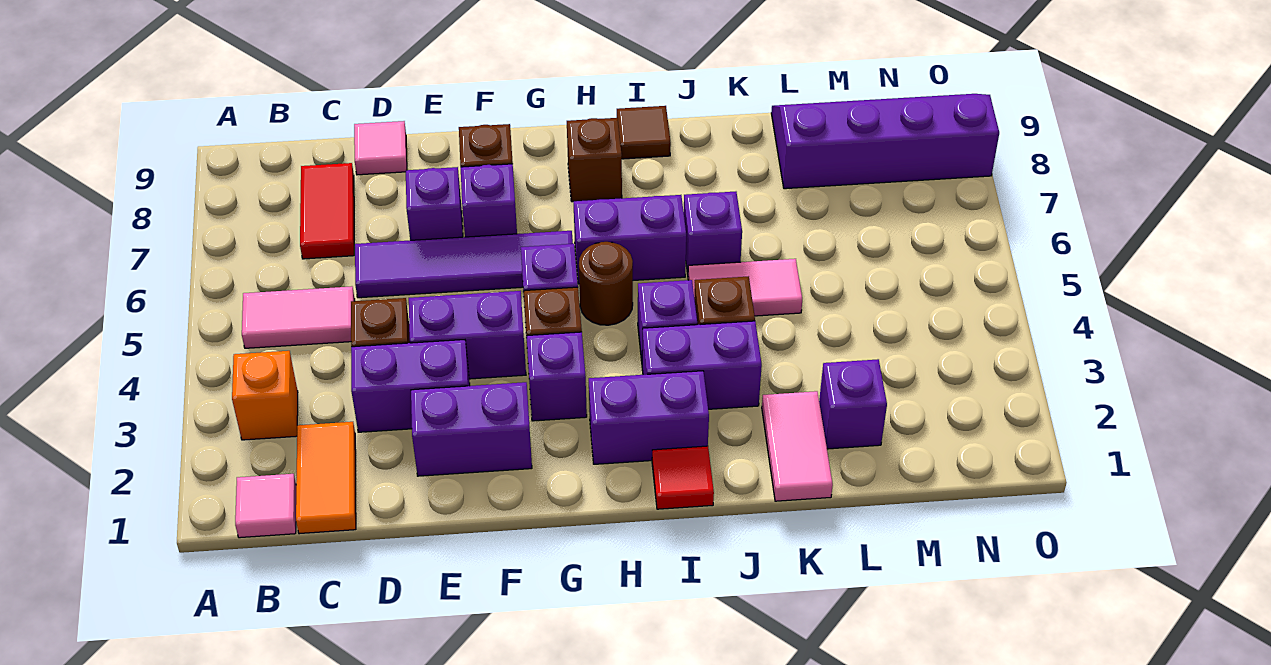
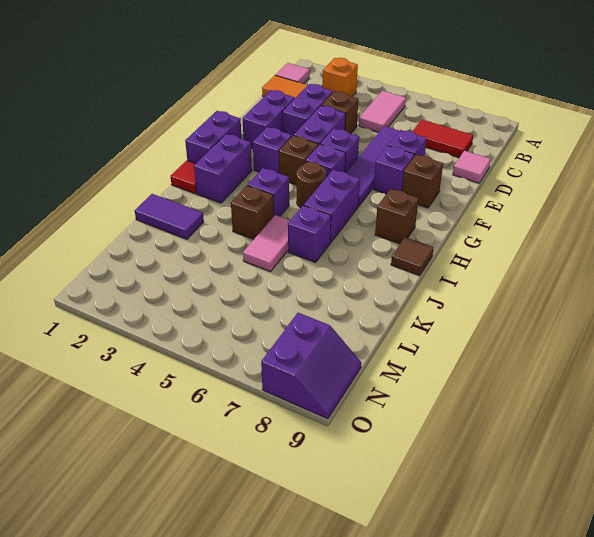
purple brick I3:J3 level 1 -> purple brick G1:H1 level 1
pink tile K1:K2 level 1 -> purple tile K1:K2 level 1
purple brick L2 level 1 -> purple brick F5 level 1
purple slope L8:O9 level 1 top 8 -> purple slope N8:O9 level 1 top 8

